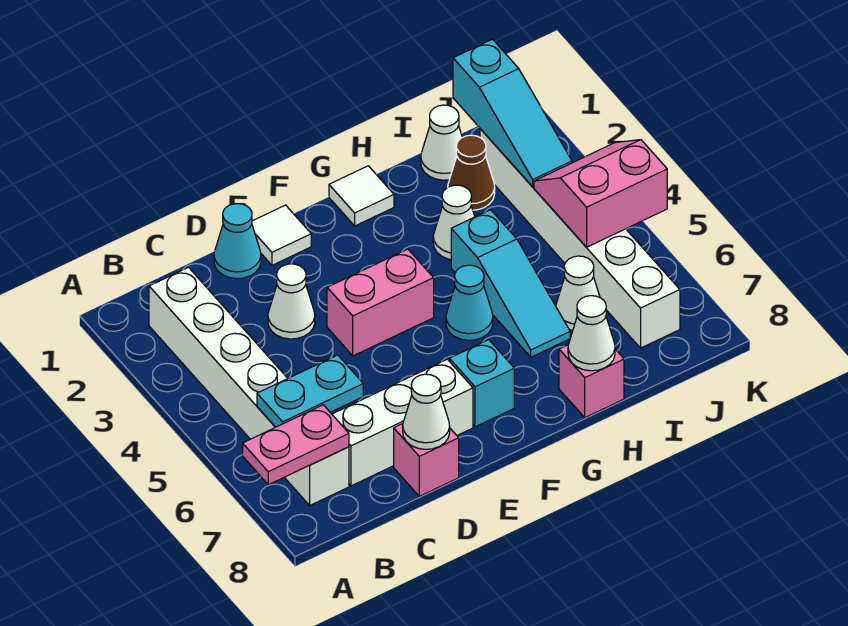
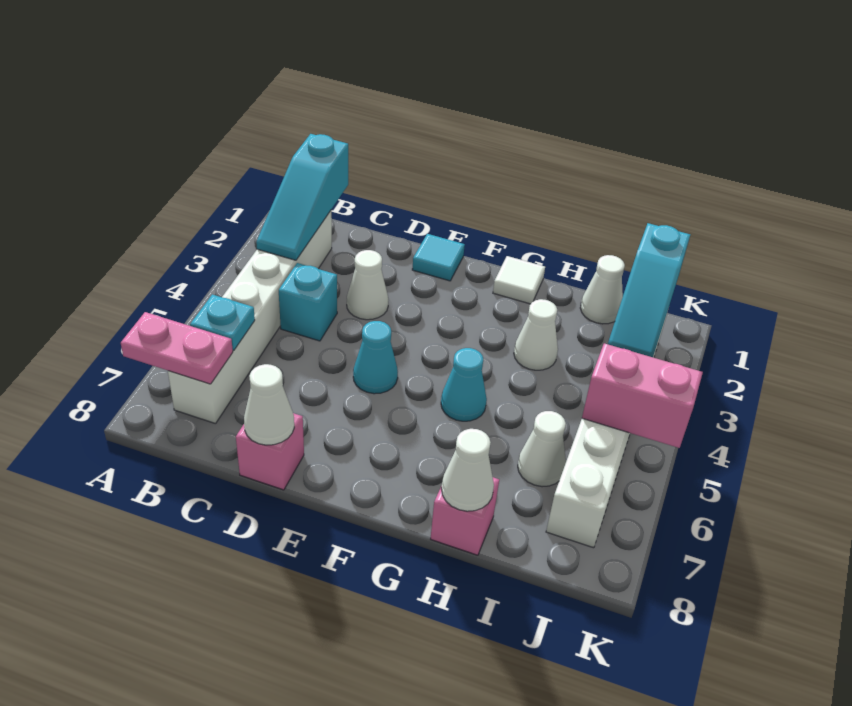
cyan plate B6:C6 level 2 -> cyan plate B6 level 2
white brick C7:E7 level 1 -> none
cyan cone D1 level 1 -> cyan cone E5 level 1
white tile E1 level 1 -> cyan tile E1 level 1
pink brick E4:F4 level 1 -> none
cyan brick F7 level 1 -> cyan brick C4 level 1
cyan slope H4:H6 level 1 top 4 -> cyan slope B1:B3 level 2 top 1
brown cone I2 level 1 -> none

